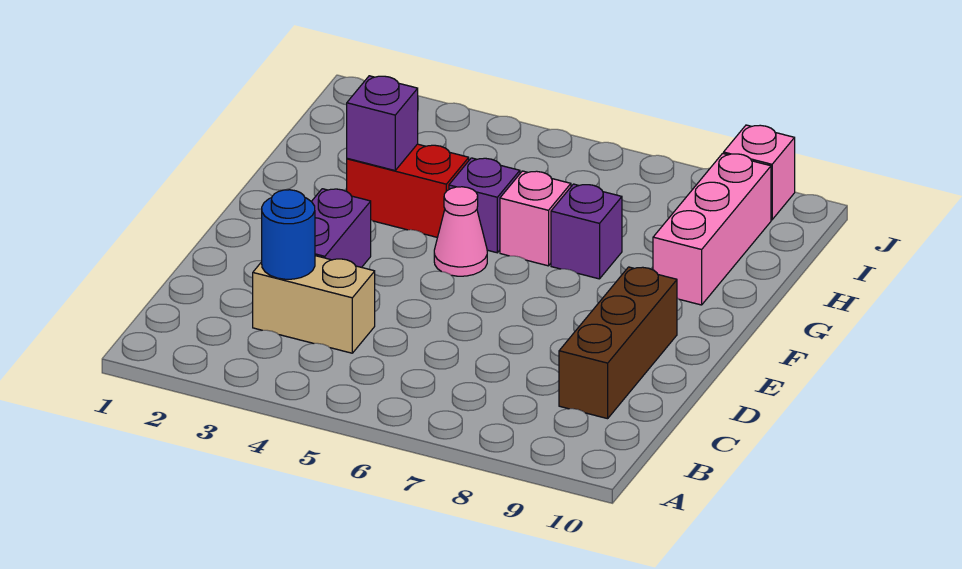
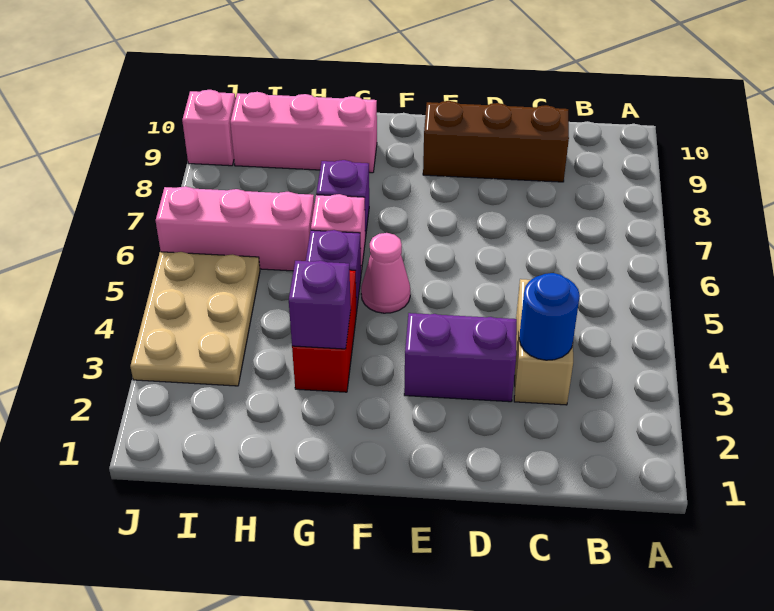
none -> pink brick H6:J6 level 1
none -> tan plate I3:J5 level 1

